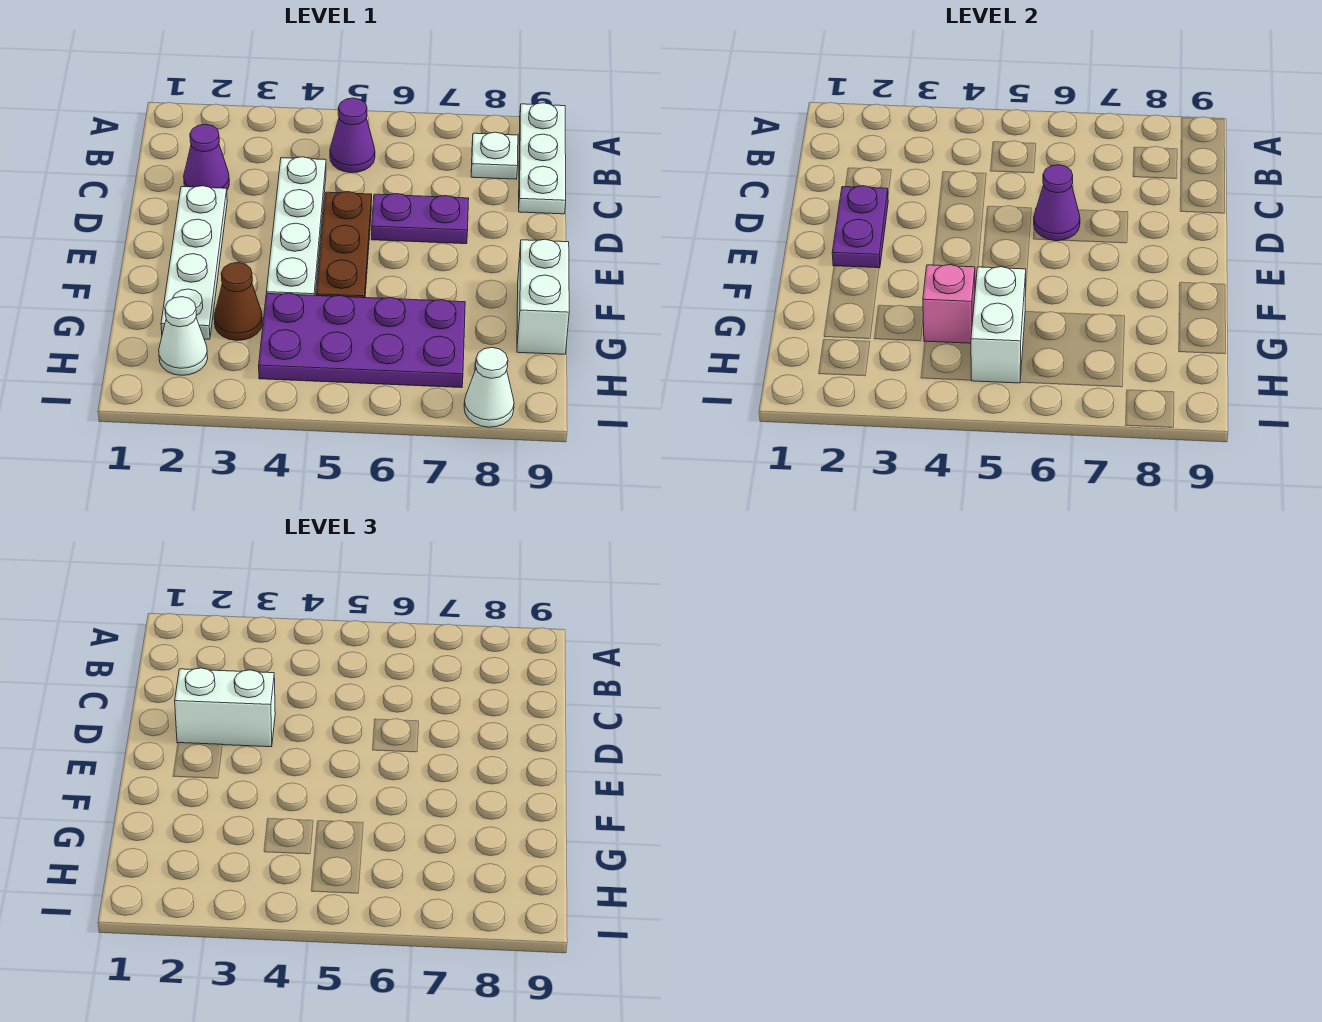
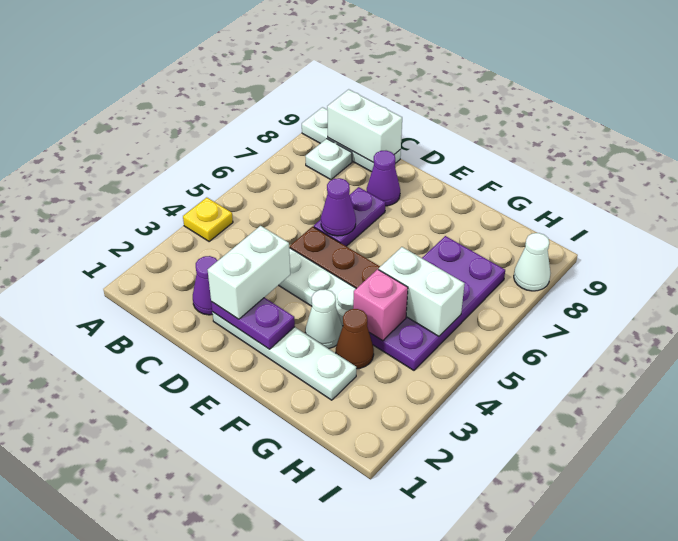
none -> yellow plate A4 level 1
purple cone B5 level 1 -> purple cone D8 level 1
white brick F9:G9 level 1 -> white brick B9:C9 level 2
white cone H2 level 1 -> white cone F3 level 1

